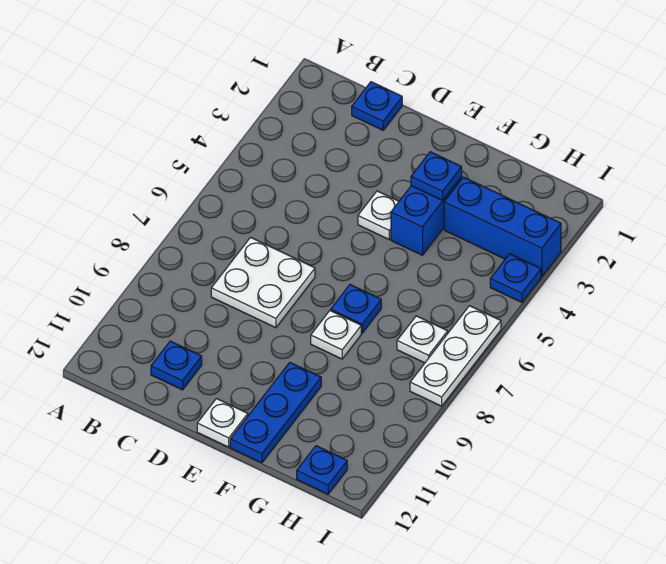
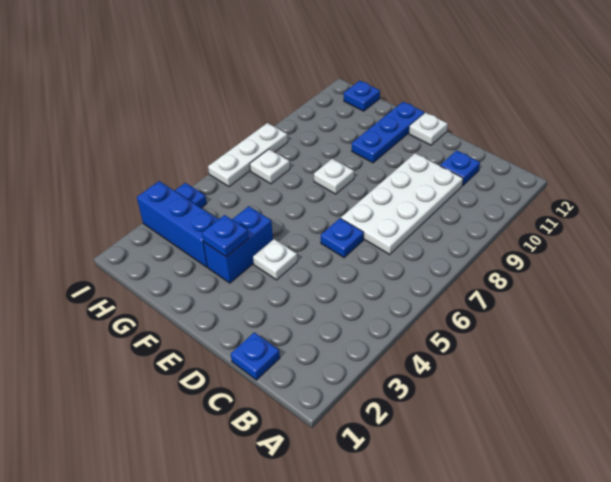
white plate C7:D8 level 1 -> white plate C7:D10 level 1
blue plate F7 level 1 -> blue plate D6 level 1

